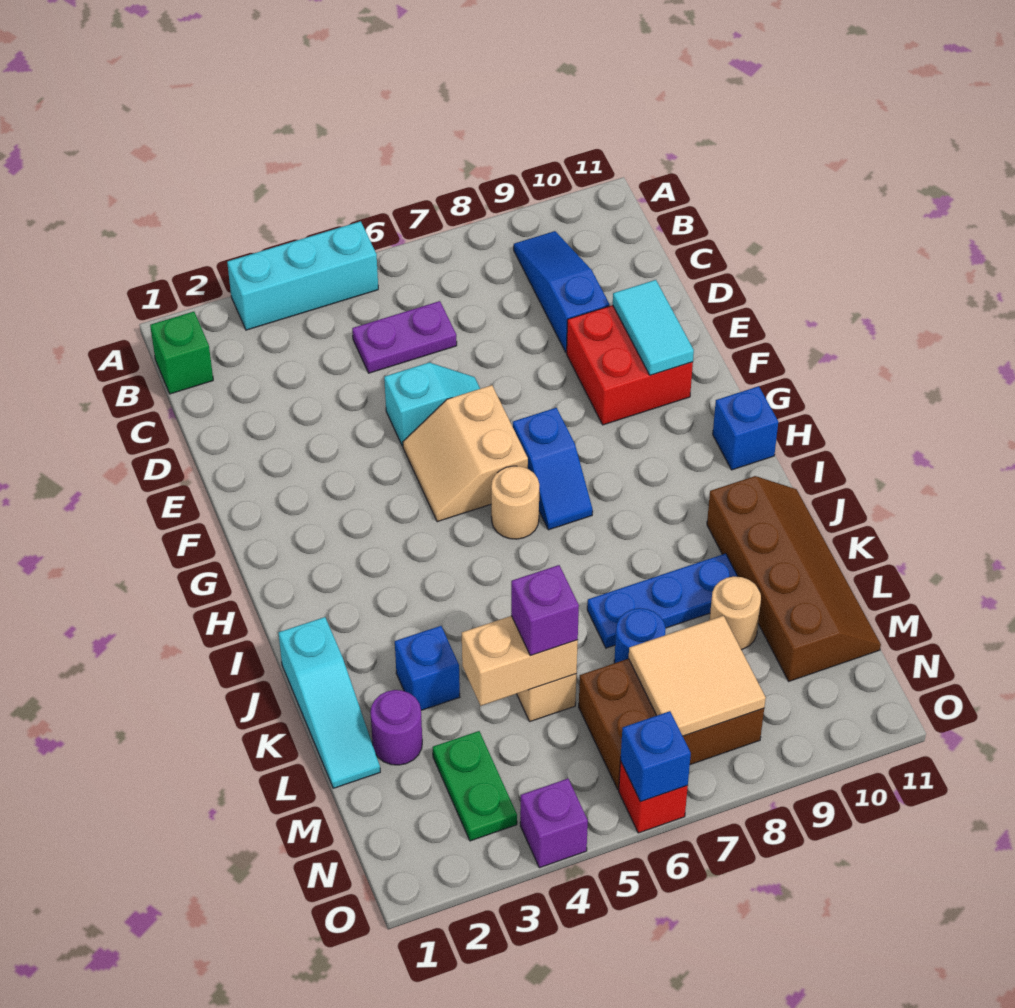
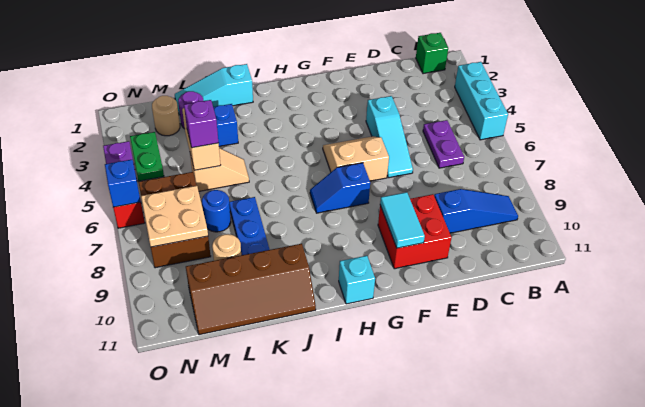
cyan slope E5:E6 level 1 top 5 -> cyan slope E4:E6 level 1 top 4
cyan tile E10:F10 level 2 -> cyan tile F9:F10 level 2
tan round brick H6 level 1 -> tan round brick M2 level 1
blue brick H11 level 1 -> cyan brick H11 level 1
green plate M3:N3 level 1 -> green plate N3:N4 level 1
tan tile M7:N8 level 2 -> tan plate M7:N8 level 2

